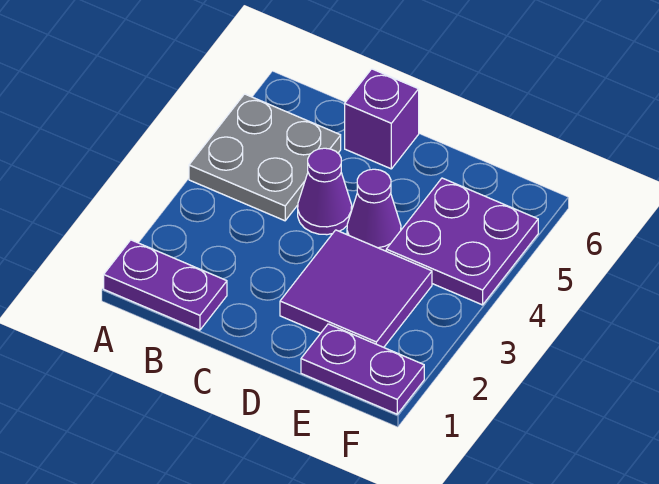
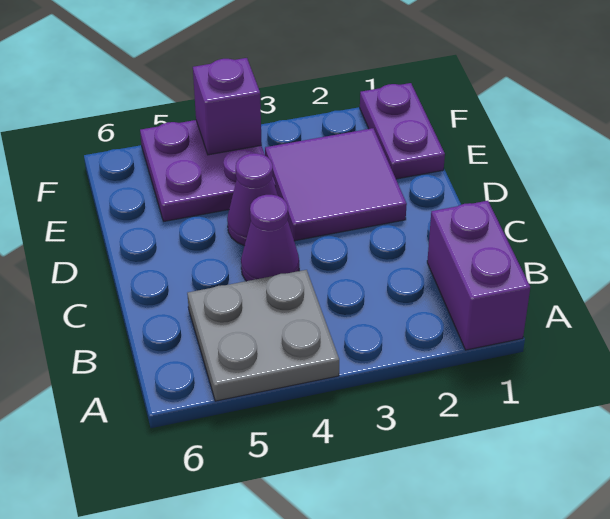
purple plate A1:B1 level 1 -> purple brick A1:B1 level 1
purple brick C6 level 1 -> purple brick F4 level 2

